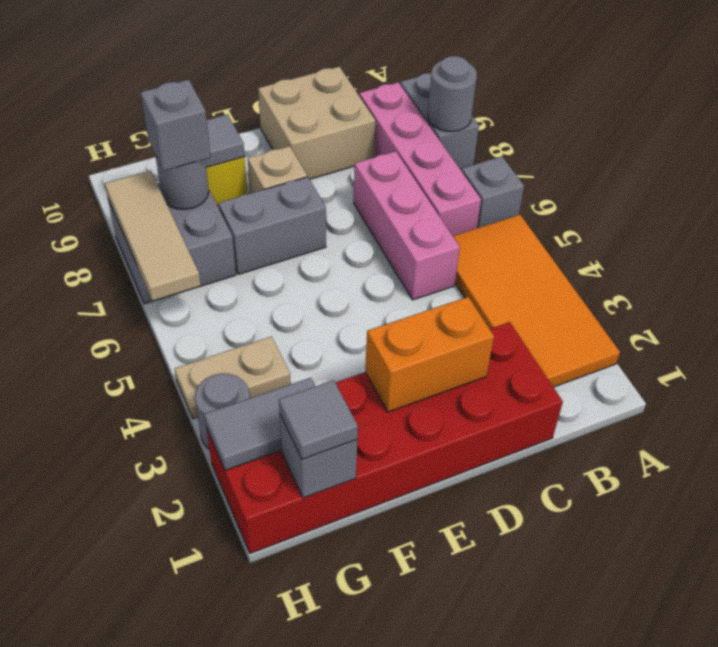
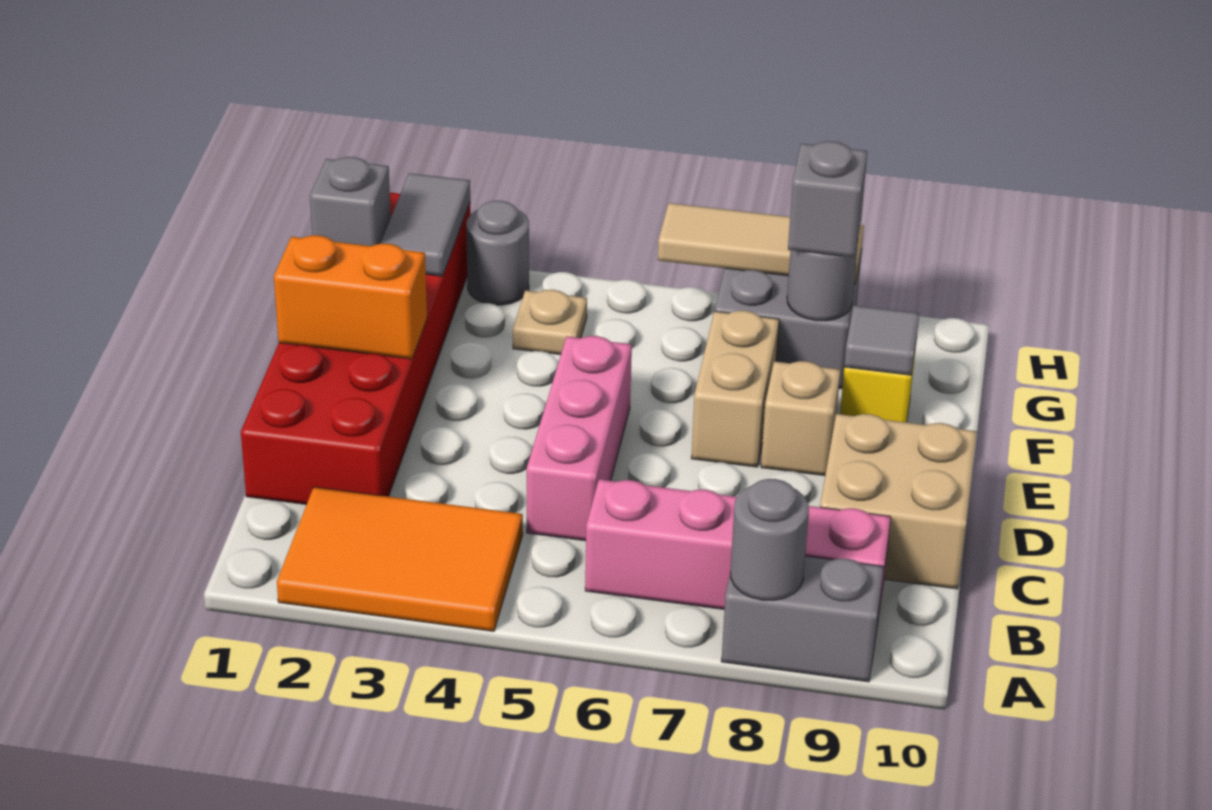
orange tile A2:B5 level 1 -> orange tile A2:B4 level 1
grey brick A6 level 1 -> none
pink brick C5:C7 level 1 -> pink brick C5:E5 level 1
orange brick D2:E2 level 2 -> orange brick E1:E2 level 2
grey brick E7:F7 level 1 -> tan brick E7:F7 level 1
grey tile G1 level 3 -> none
tan plate G4:H4 level 1 -> tan plate G4 level 1

